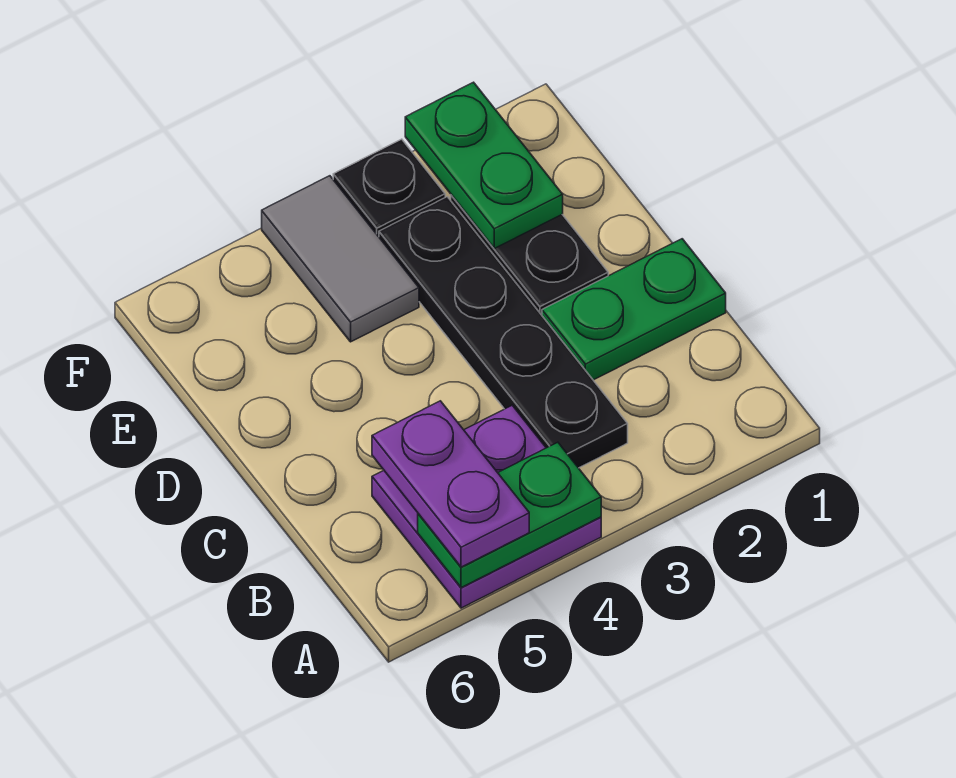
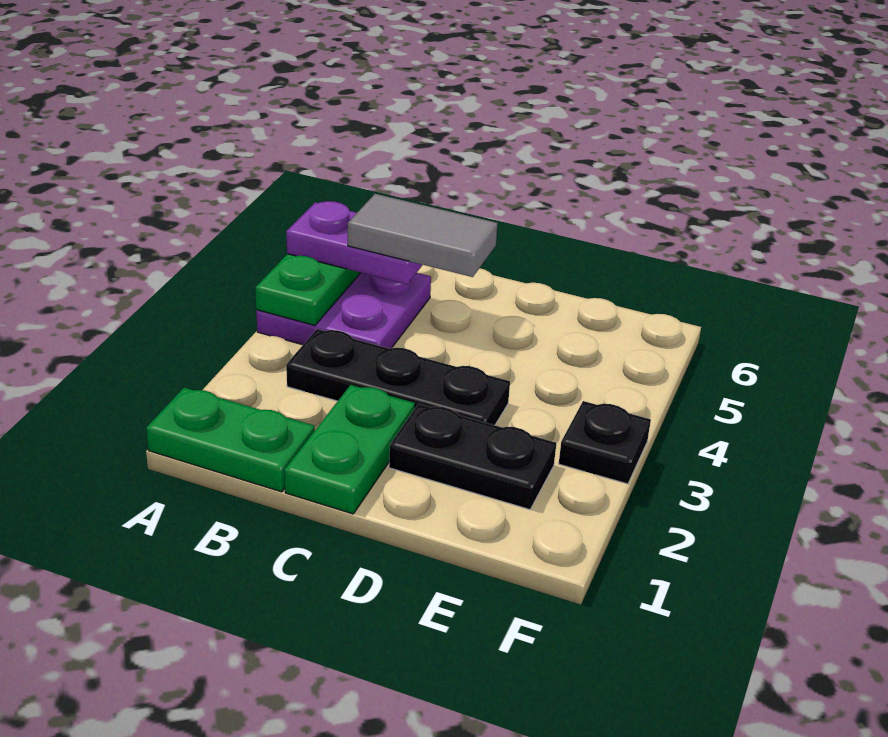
black plate B3:E3 level 1 -> black plate B3:D3 level 1
green plate E2:F2 level 2 -> green plate A1:B1 level 1
grey tile E4:F4 level 1 -> grey tile B5:C5 level 4

